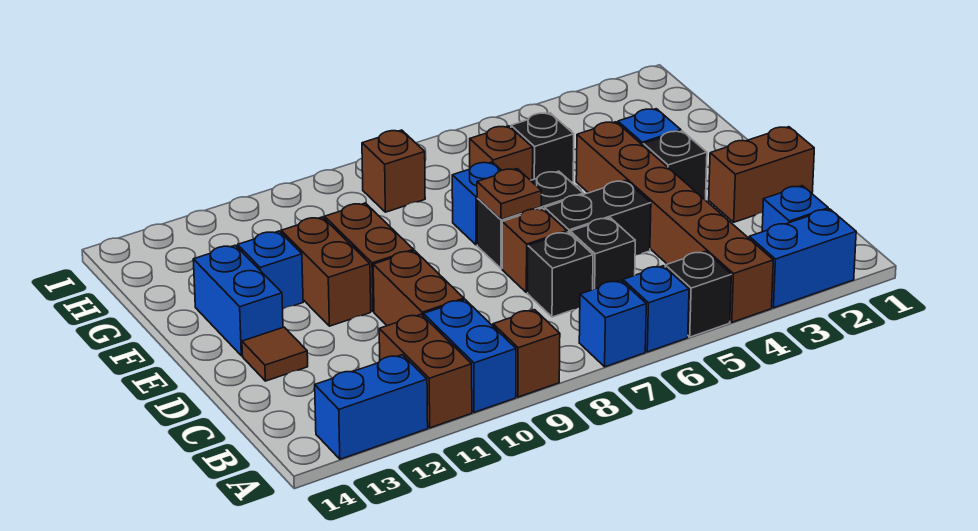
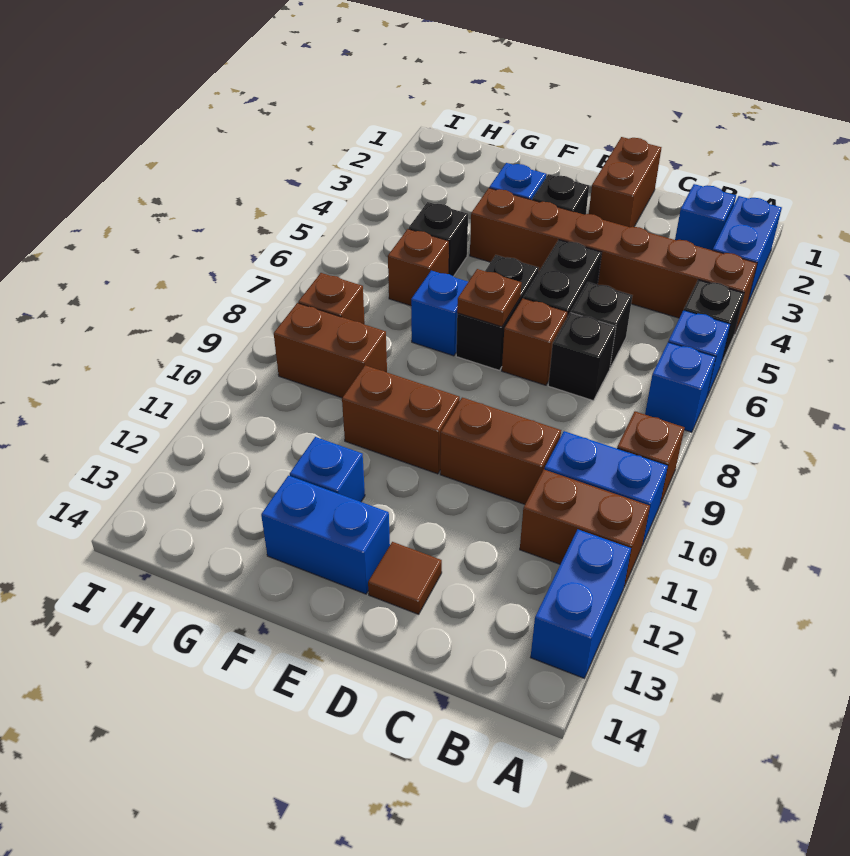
brown brick E11:F11 level 1 -> brown brick G9:H9 level 1

